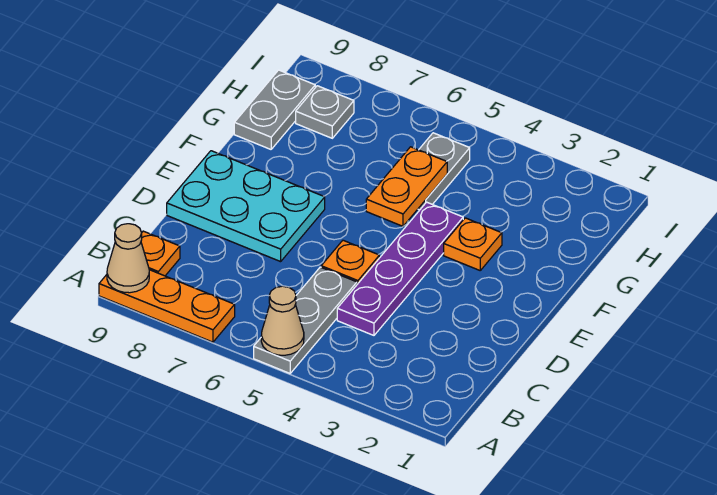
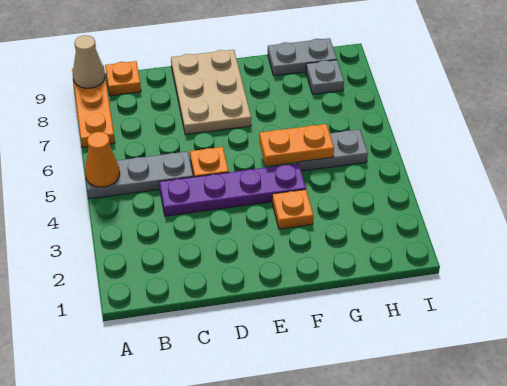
tan cone A5 level 2 -> orange cone A5 level 2
cyan plate D7:E9 level 1 -> tan plate D7:E9 level 1

